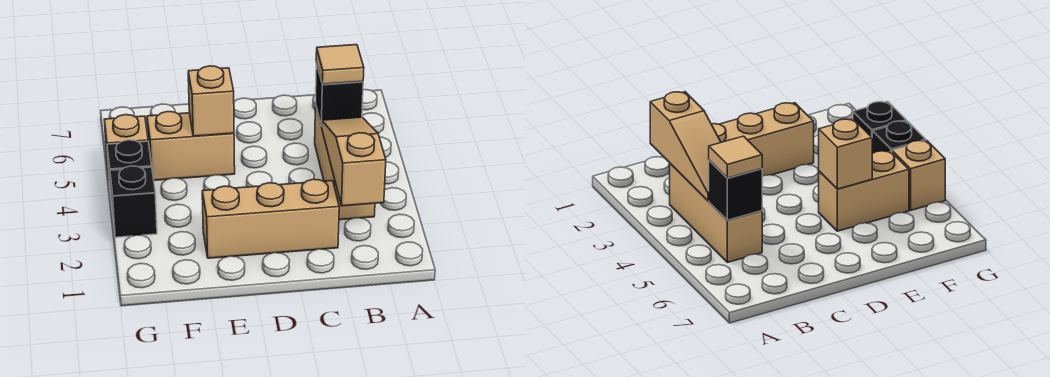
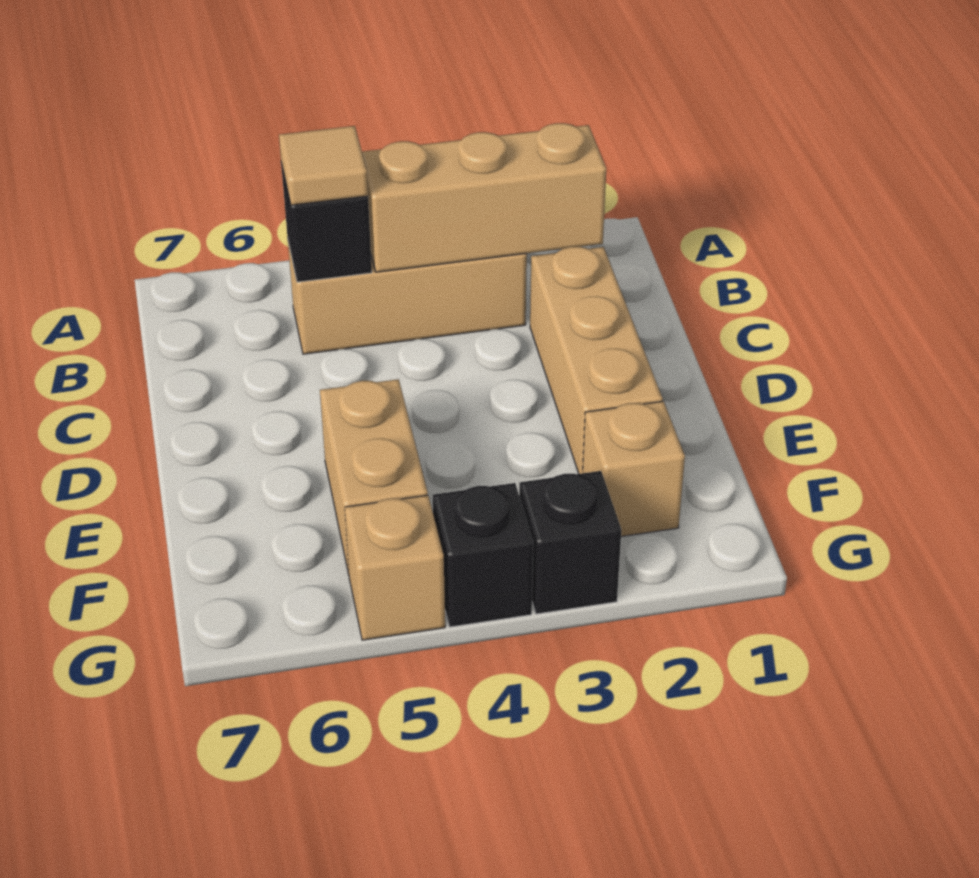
tan slope B2:B4 level 2 top 2 -> tan brick B2:B4 level 2
tan brick E5 level 2 -> tan brick F2 level 1

